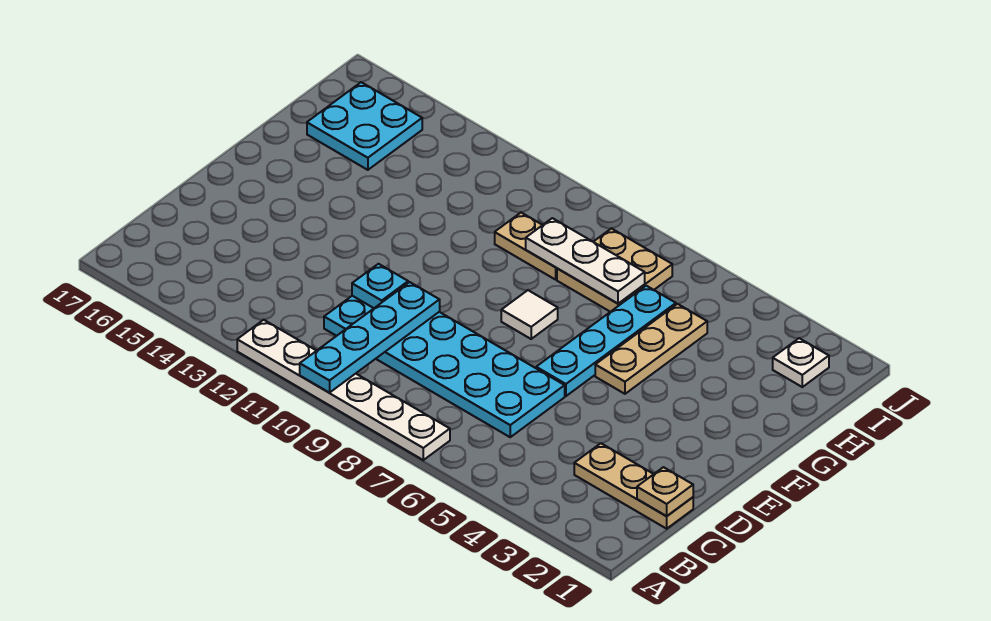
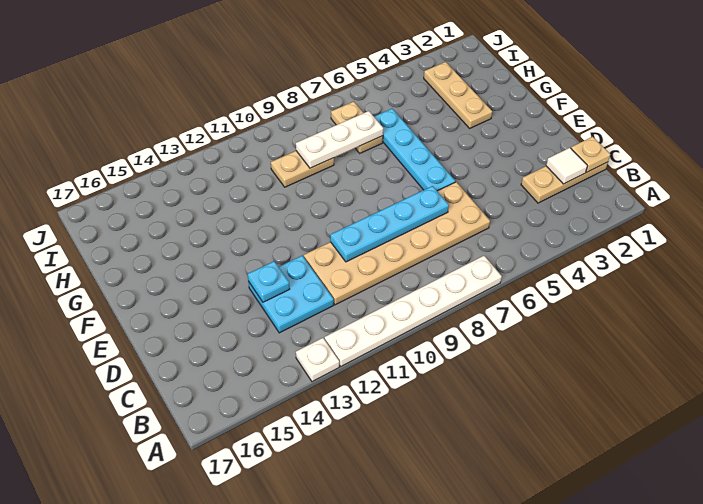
cyan plate A10:D10 level 2 -> cyan plate D7:D10 level 2
cyan plate C6:D11 level 1 -> tan plate C6:D11 level 1
cyan plate D11 level 2 -> cyan plate D13 level 2
tan plate F5:H5 level 1 -> tan plate G3:I3 level 1
white tile F8 level 1 -> white tile C2 level 2
tan plate H7:I8 level 1 -> tan plate H7:I7 level 1
cyan plate H15:I16 level 1 -> cyan plate C12:D13 level 1
white plate I2 level 1 -> white plate A13 level 1

